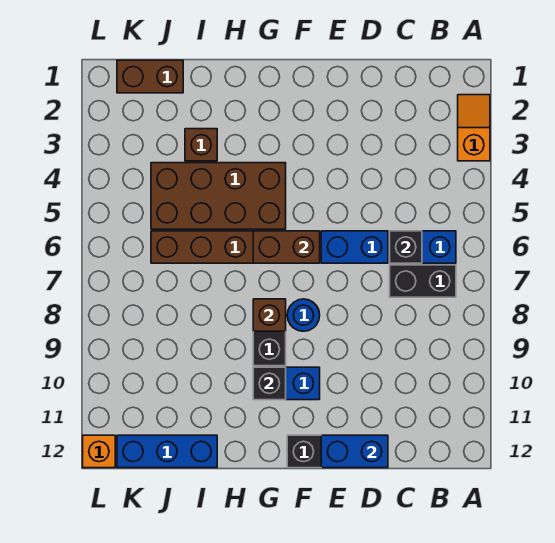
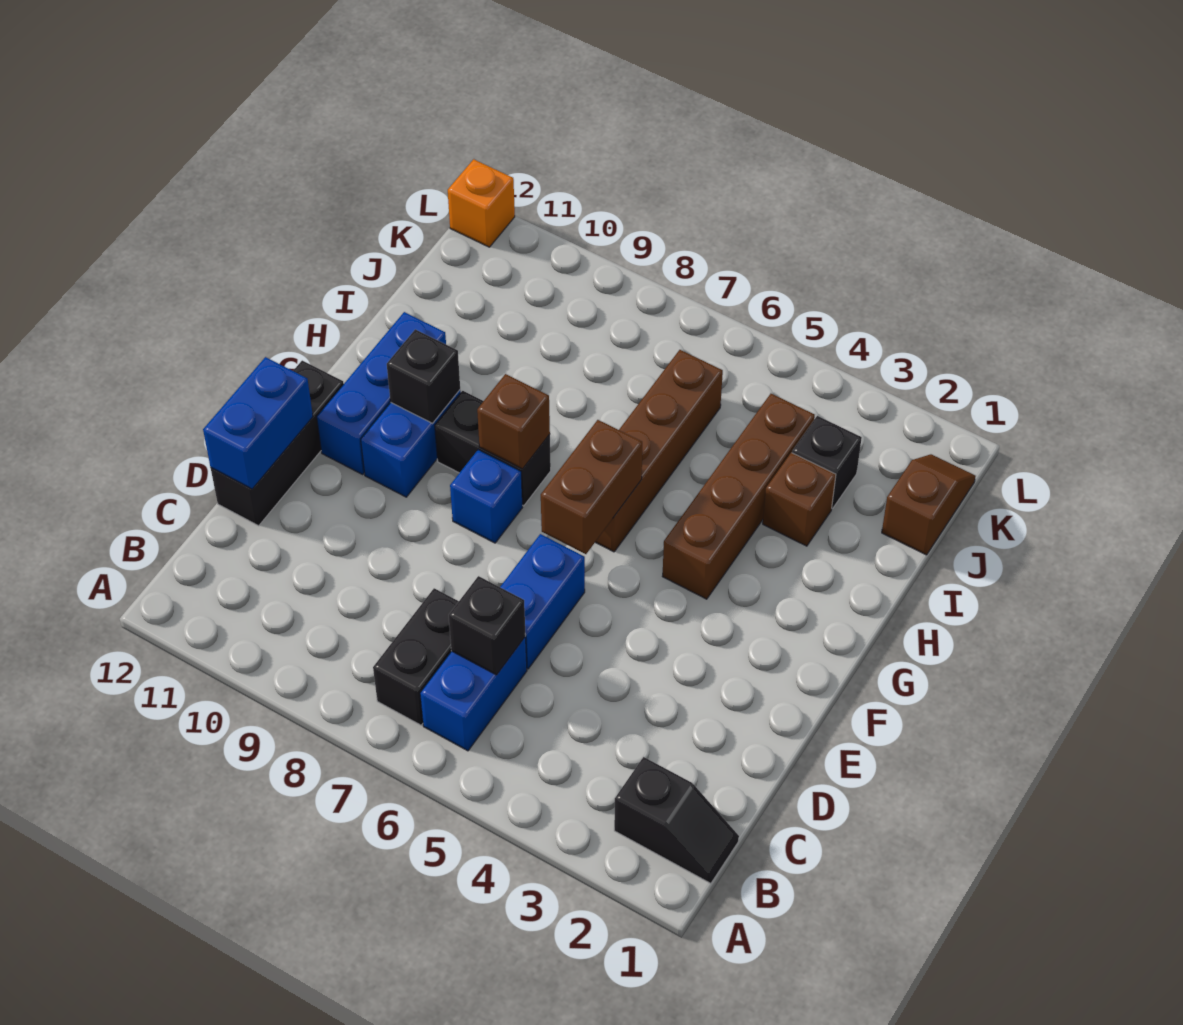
orange slope A2:A3 level 1 top 3 -> none
none -> black slope B1:B2 level 1 top 2
blue round brick F8 level 1 -> blue brick F8 level 1
brown brick G4:J5 level 1 -> brown brick G4:J4 level 1
blue brick I12:K12 level 1 -> blue brick F11:H11 level 1
brown brick J1:K1 level 1 -> brown slope J1:K1 level 1 top J
none -> black brick J3 level 1

